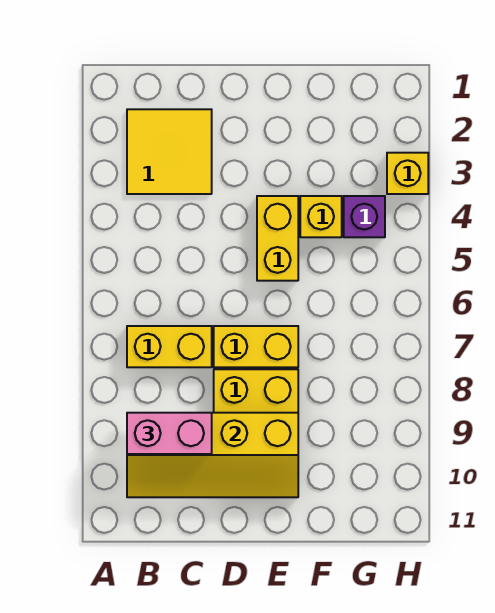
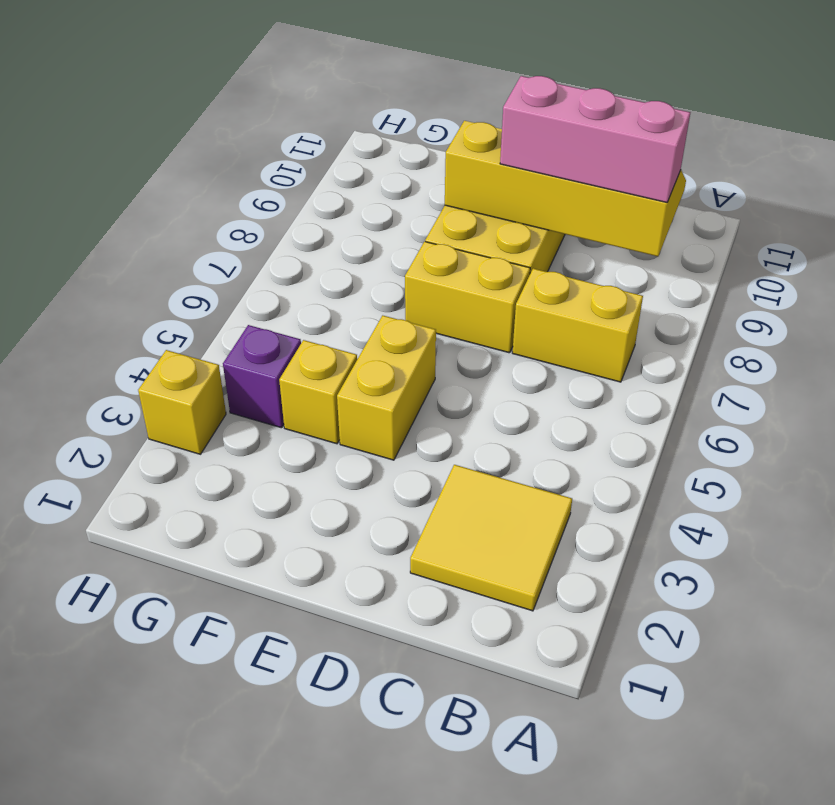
pink brick B9:C9 level 3 -> pink brick B9:D9 level 3

